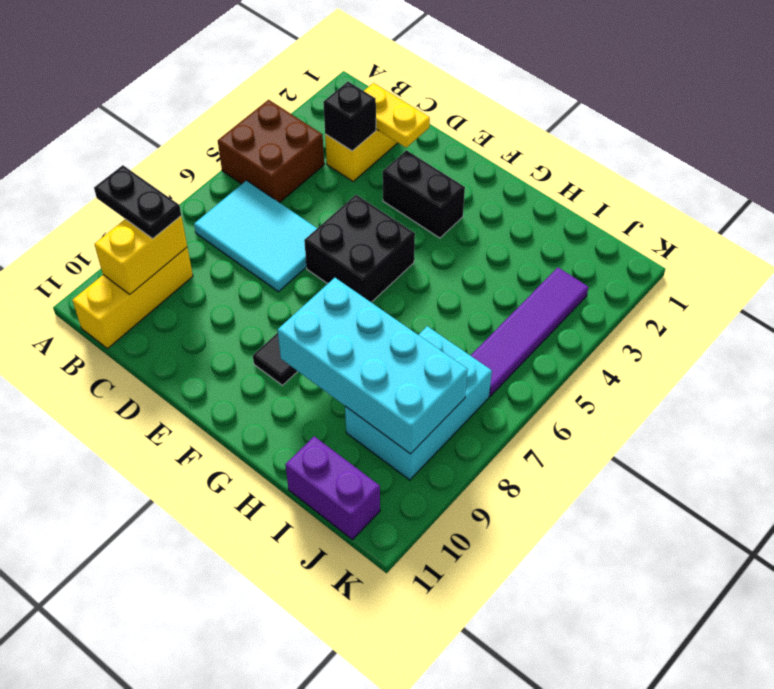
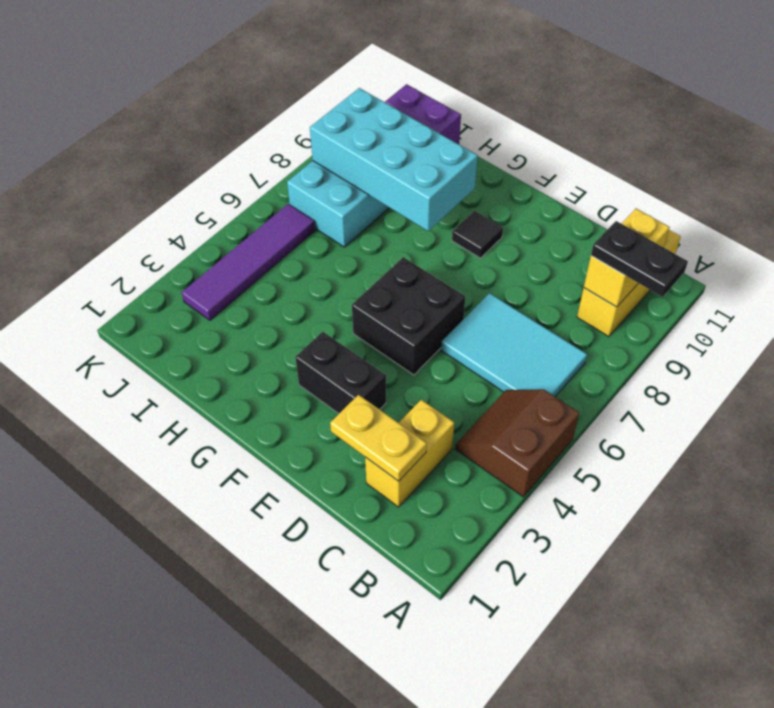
brown brick A4:B5 level 1 -> brown slope A4:B5 level 1 top A
black brick C3 level 2 -> none

